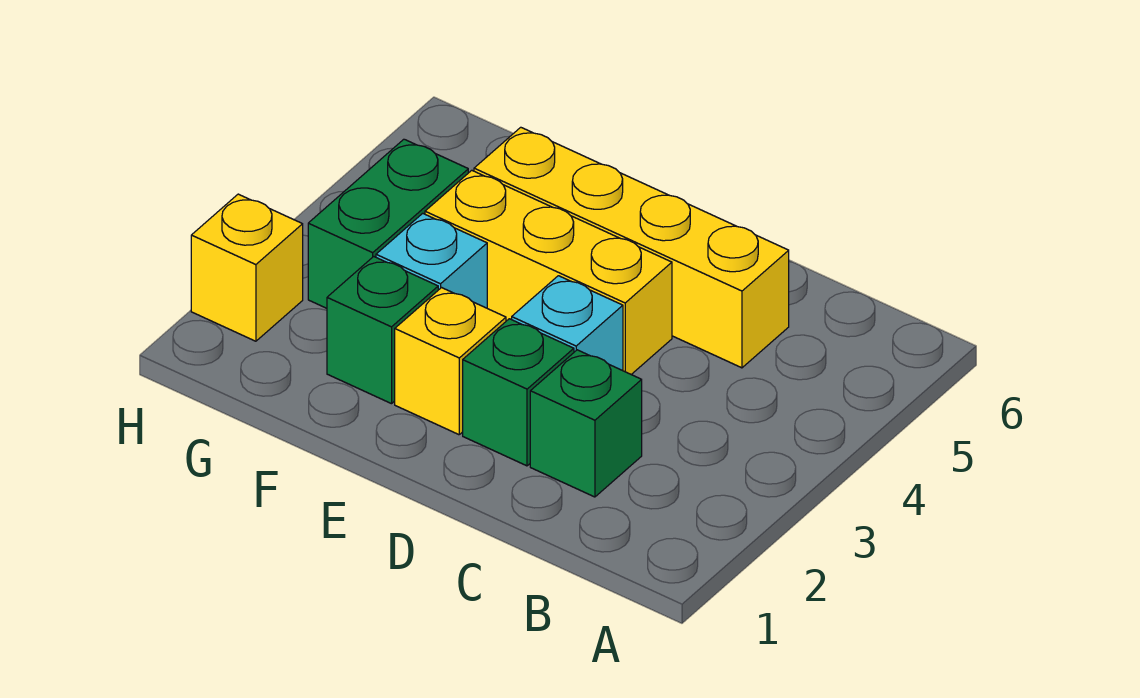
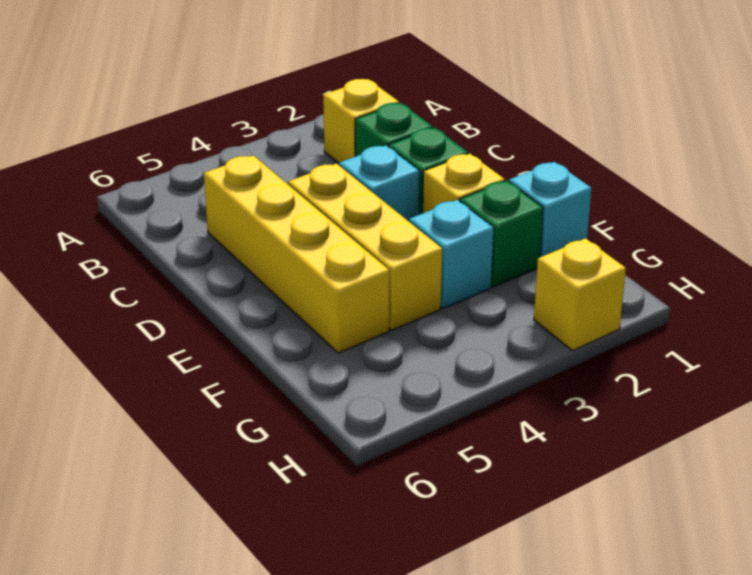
none -> yellow brick B2 level 1
none -> cyan brick F1 level 1
green brick G3:G4 level 1 -> none

